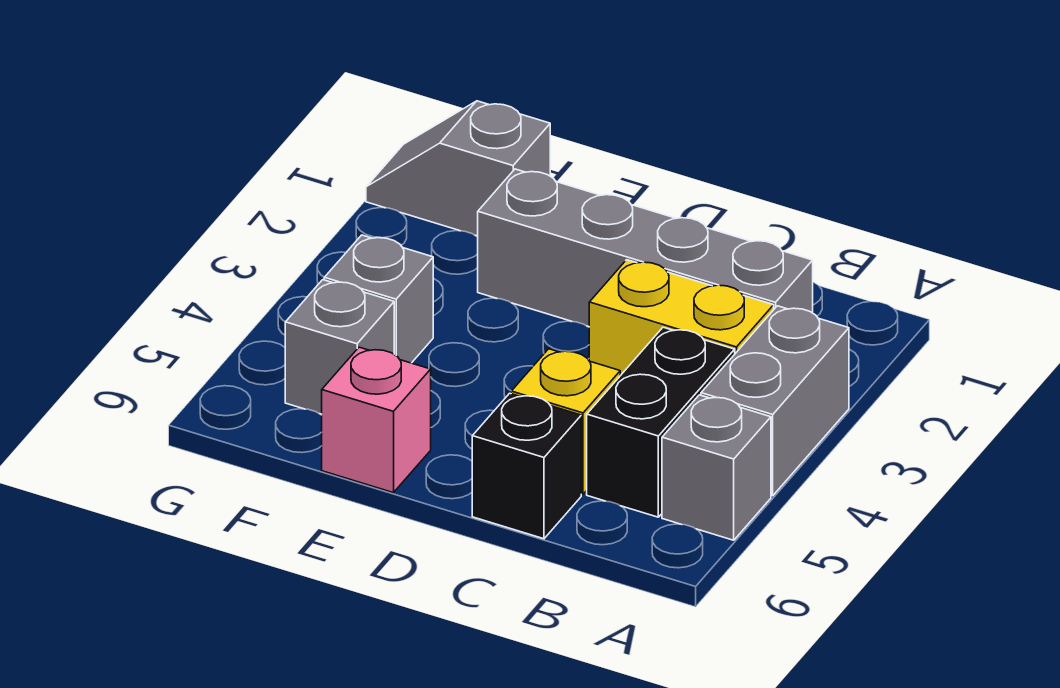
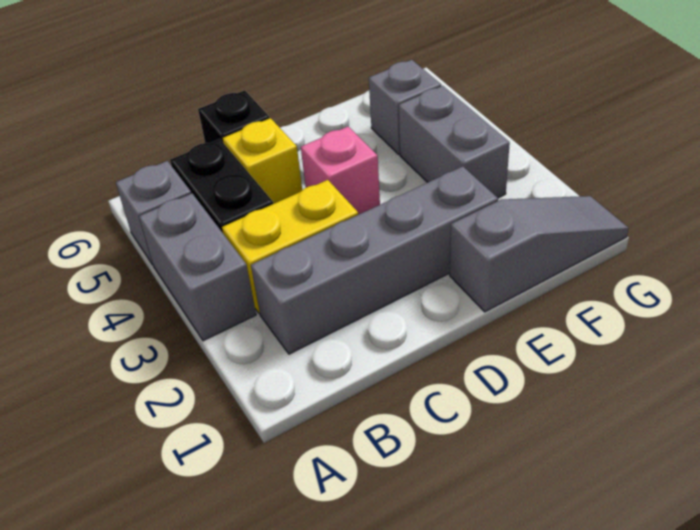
pink brick E6 level 1 -> pink brick D4 level 1
grey slope F1:G1 level 1 top F -> grey slope E1:G1 level 1 top E
grey brick F4 level 1 -> grey brick F3:F4 level 1

